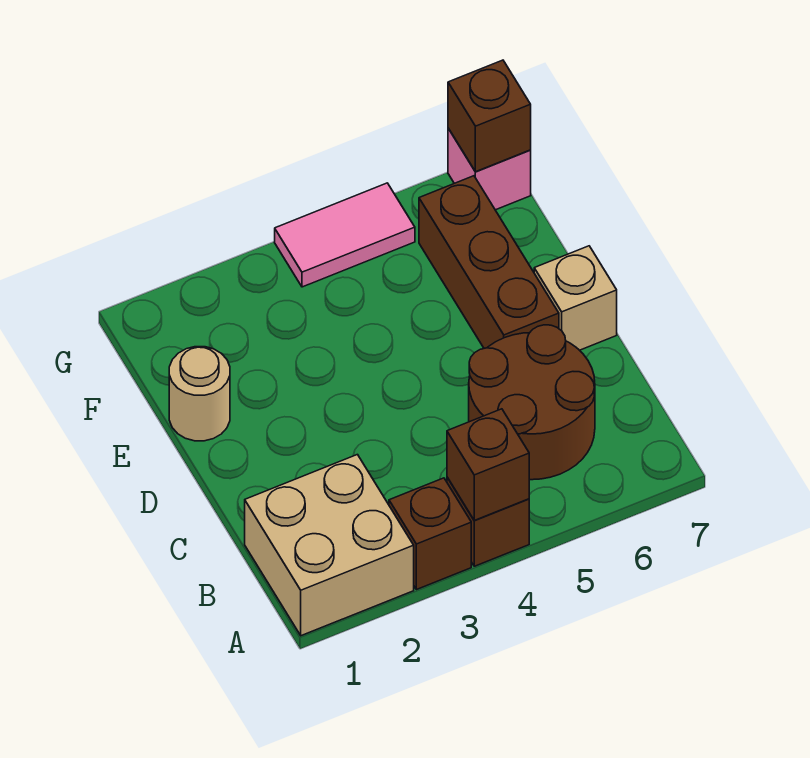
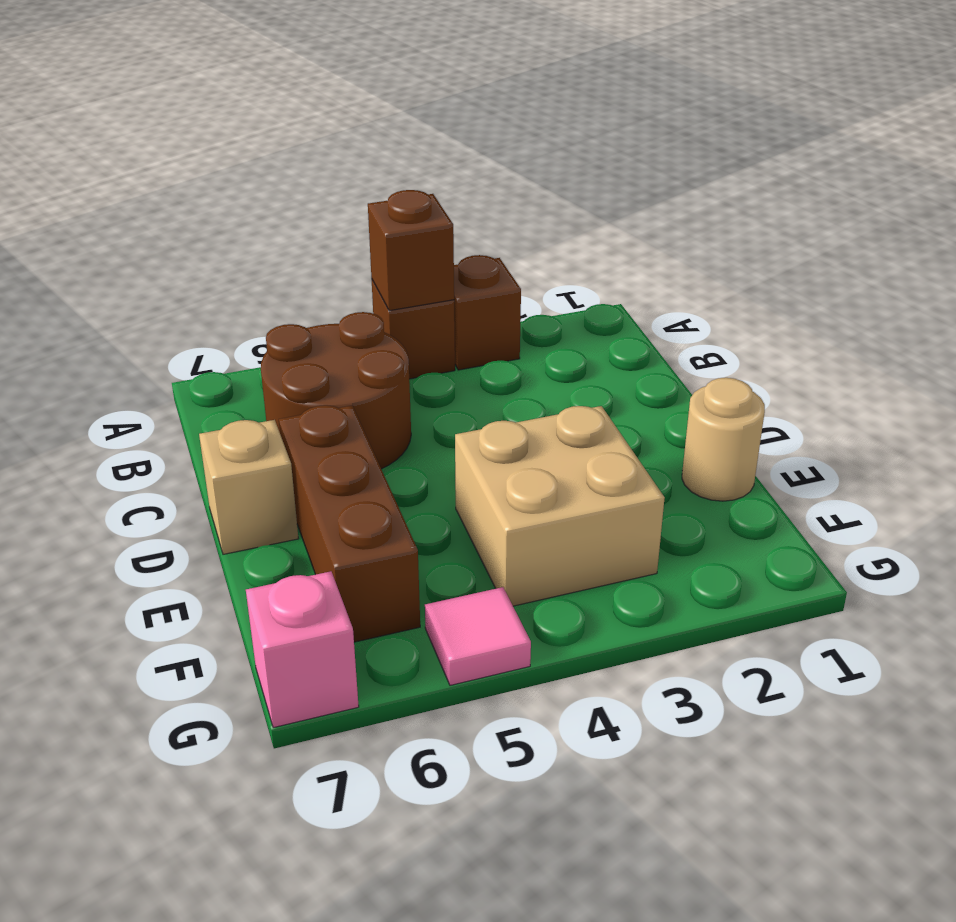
tan brick A1:B2 level 1 -> tan brick E3:F4 level 1
pink tile G4:G5 level 1 -> pink tile G5 level 1
brown brick G7 level 2 -> none

